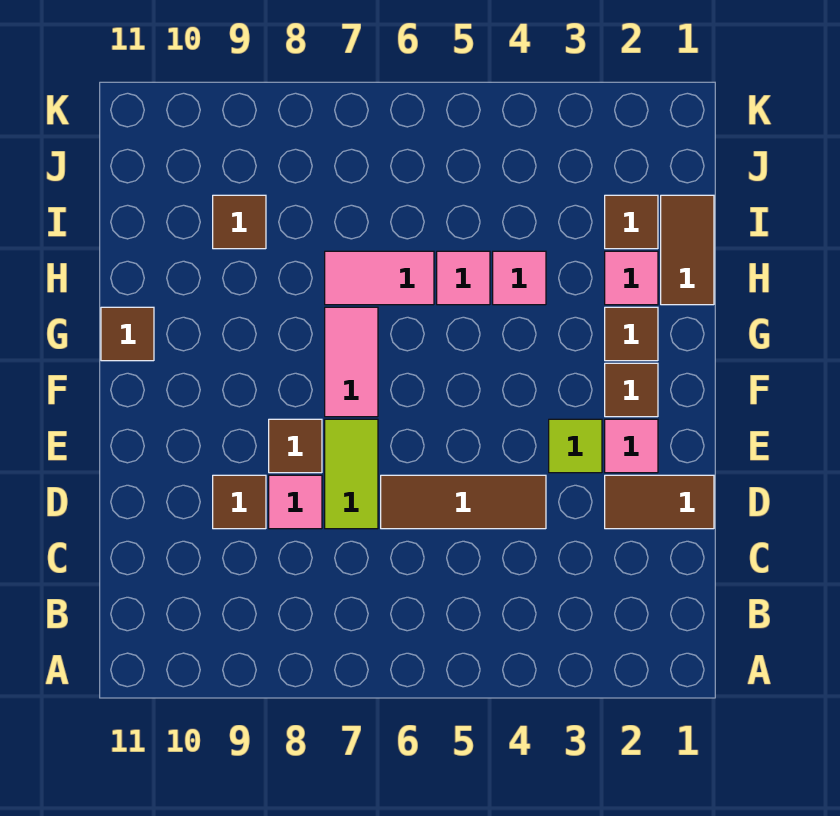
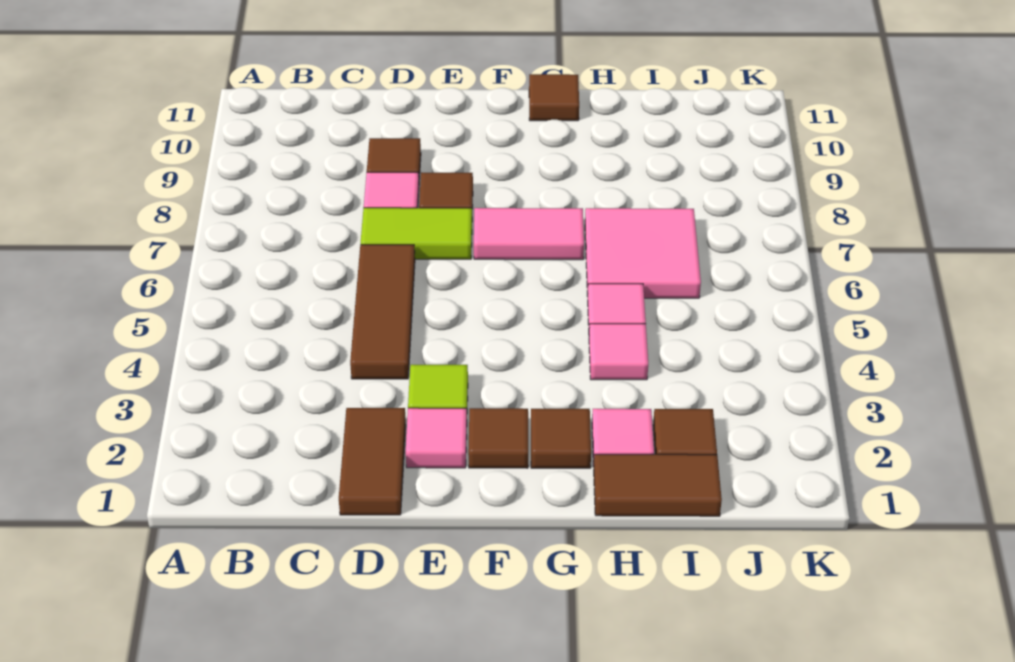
pink tile H6:H7 level 1 -> pink tile H6:I7 level 1
brown tile I9 level 1 -> none

